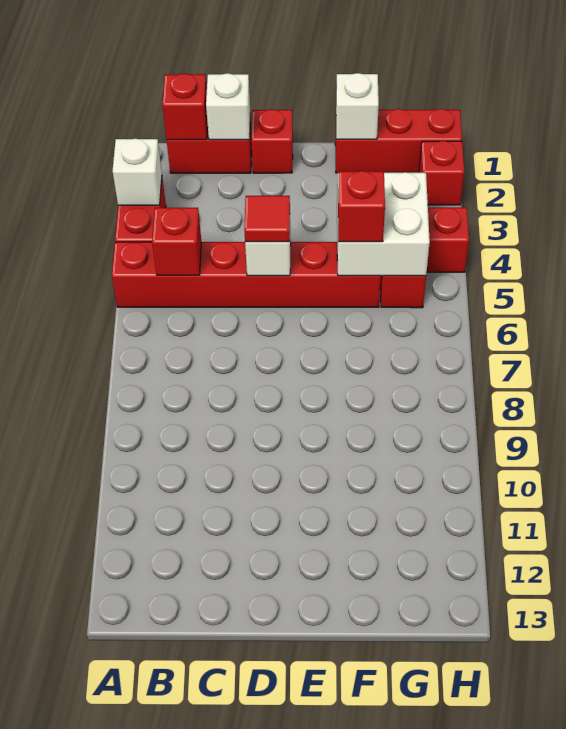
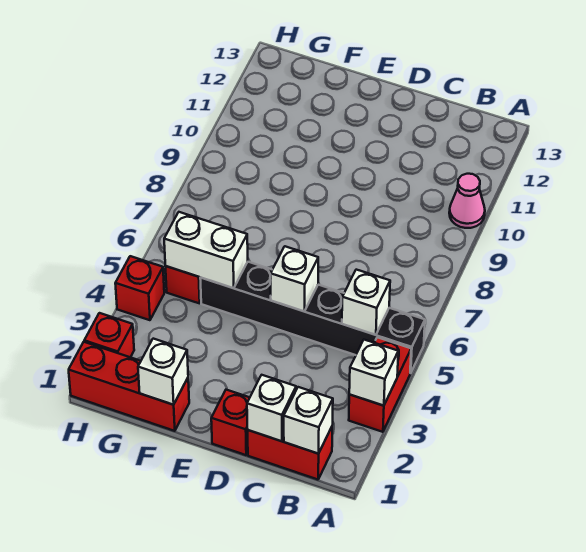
red brick A5:F5 level 1 -> black brick A5:F5 level 1
none -> pink cone A10 level 1
red brick B1 level 2 -> white brick B1 level 2
red brick B5 level 2 -> white brick B5 level 2
red tile D5 level 3 -> none
white brick F4:G5 level 2 -> white brick F5:G5 level 2
red brick F5 level 3 -> none

